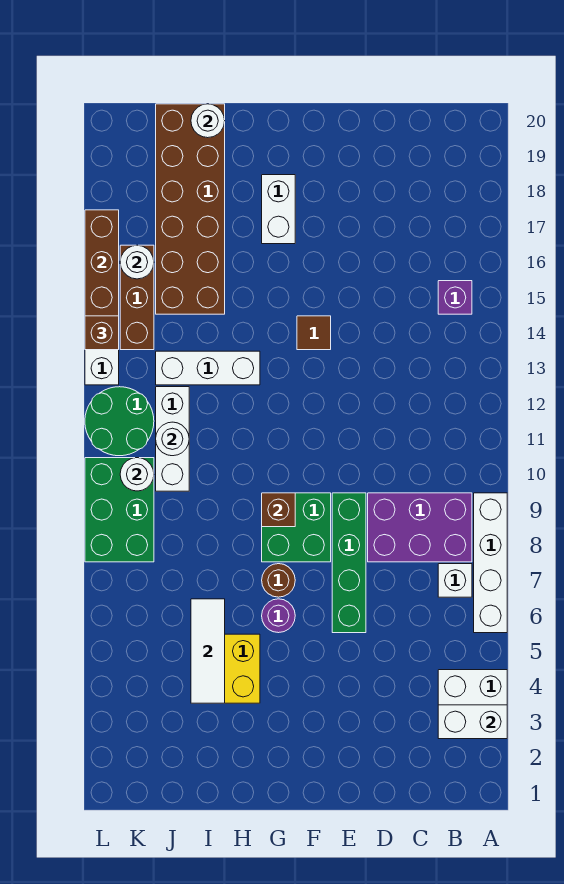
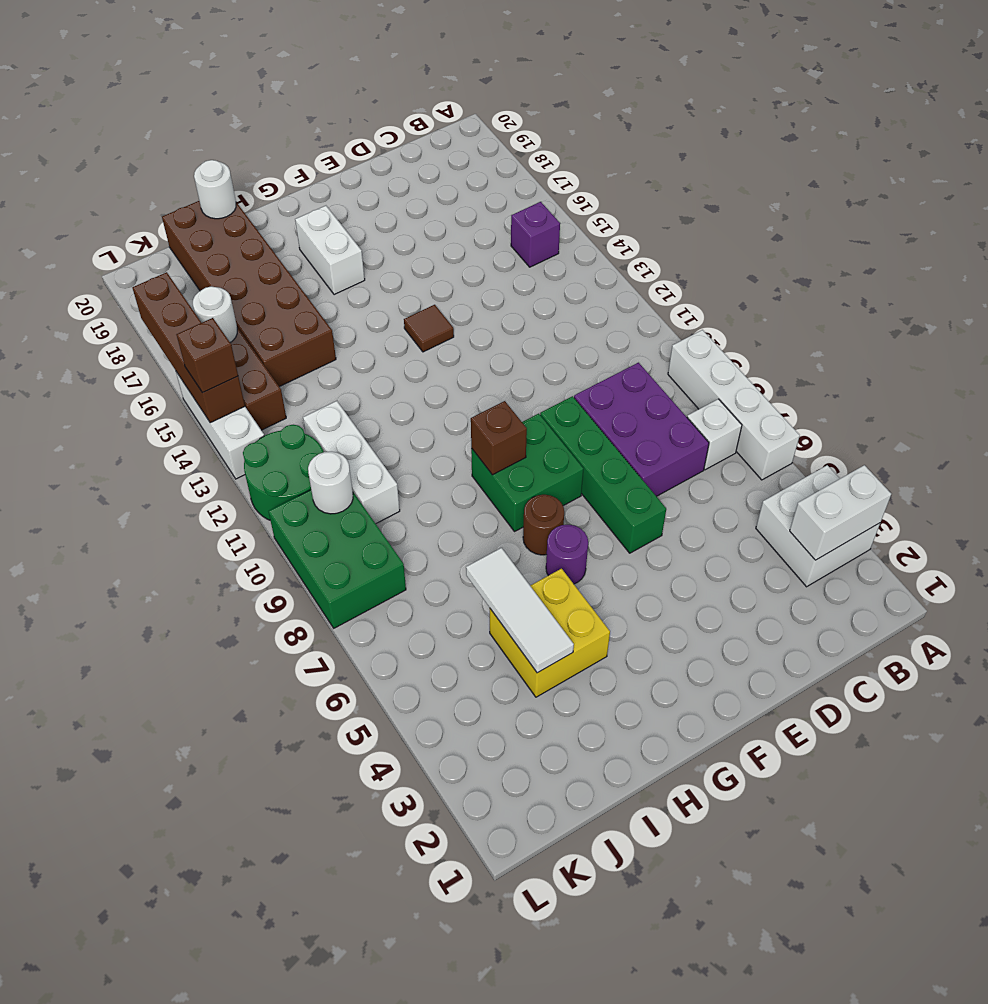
purple brick B8:D9 level 1 -> purple brick C7:D9 level 1
white brick H13:J13 level 1 -> none
white round brick J11 level 2 -> none

